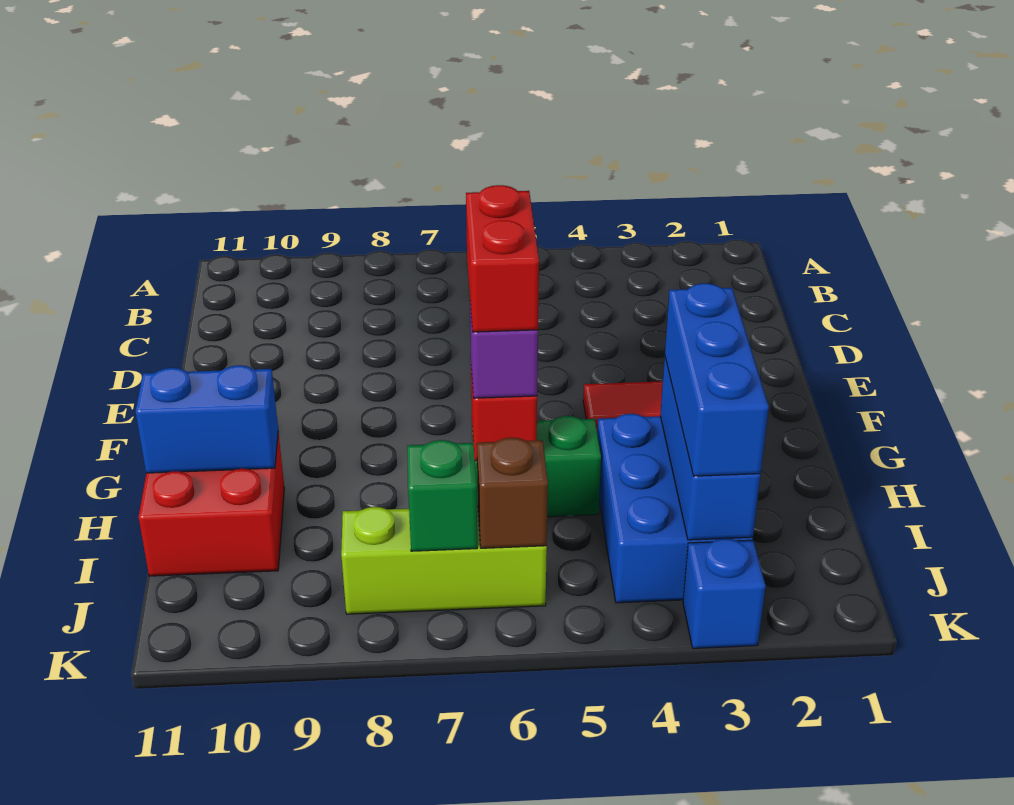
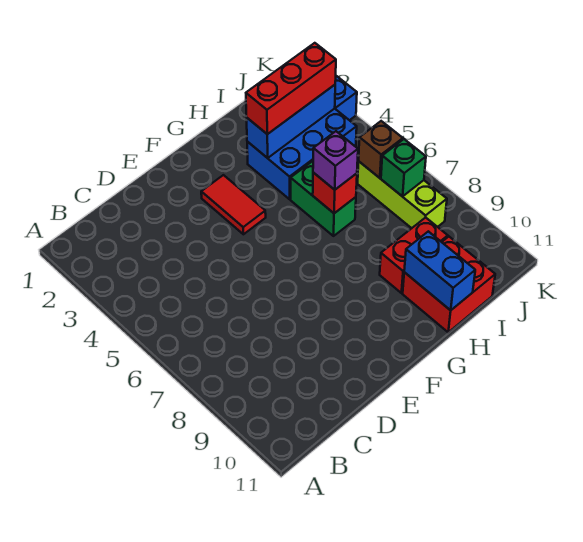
red brick G6:H6 level 4 -> red brick H9:I9 level 1
blue brick H3:J3 level 3 -> red brick H3:J3 level 3

